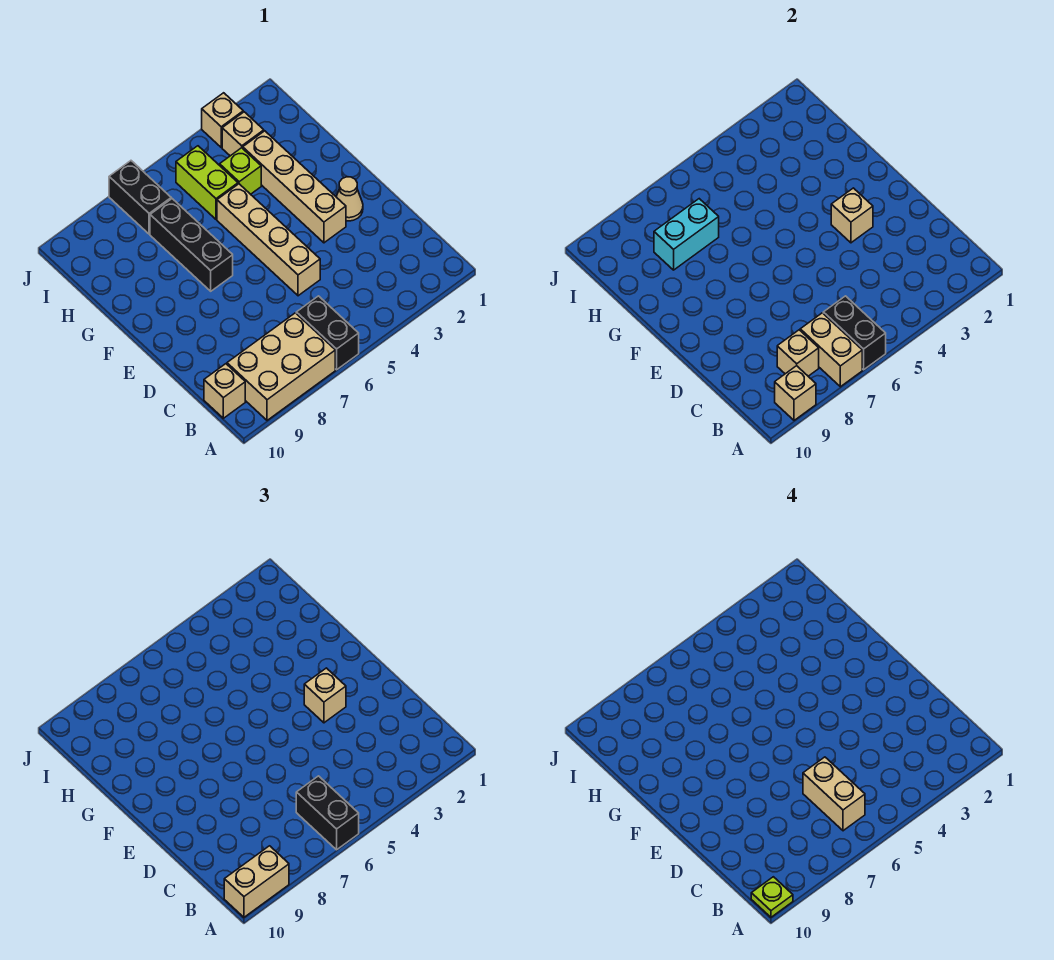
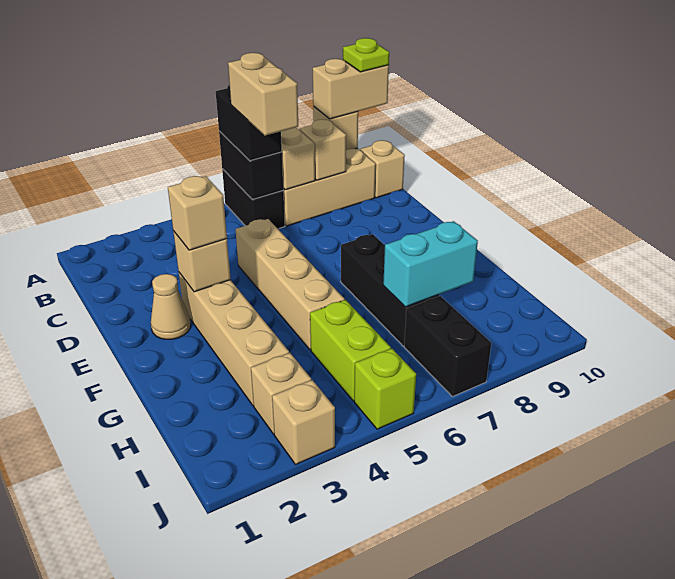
lime brick H4 level 1 -> lime brick J5 level 1

